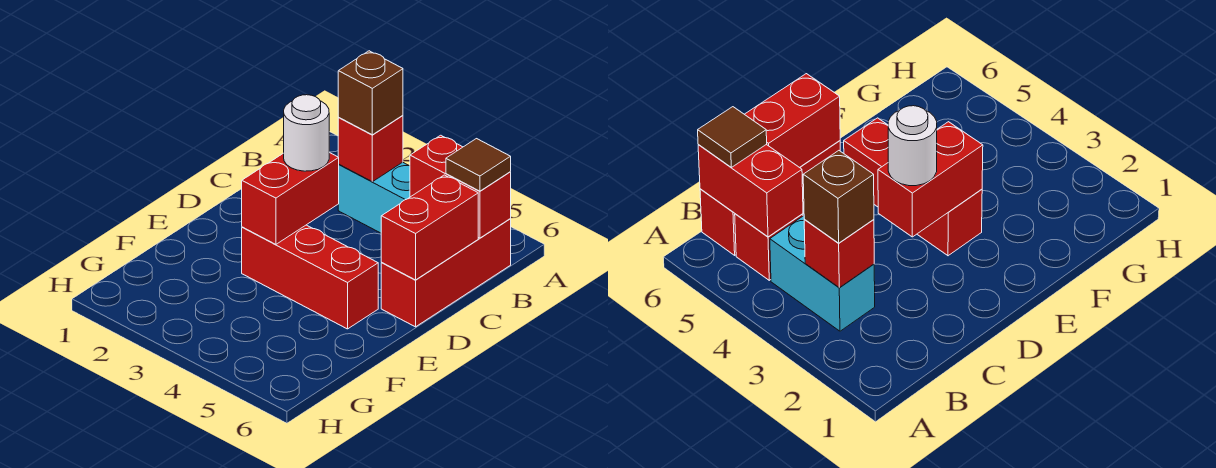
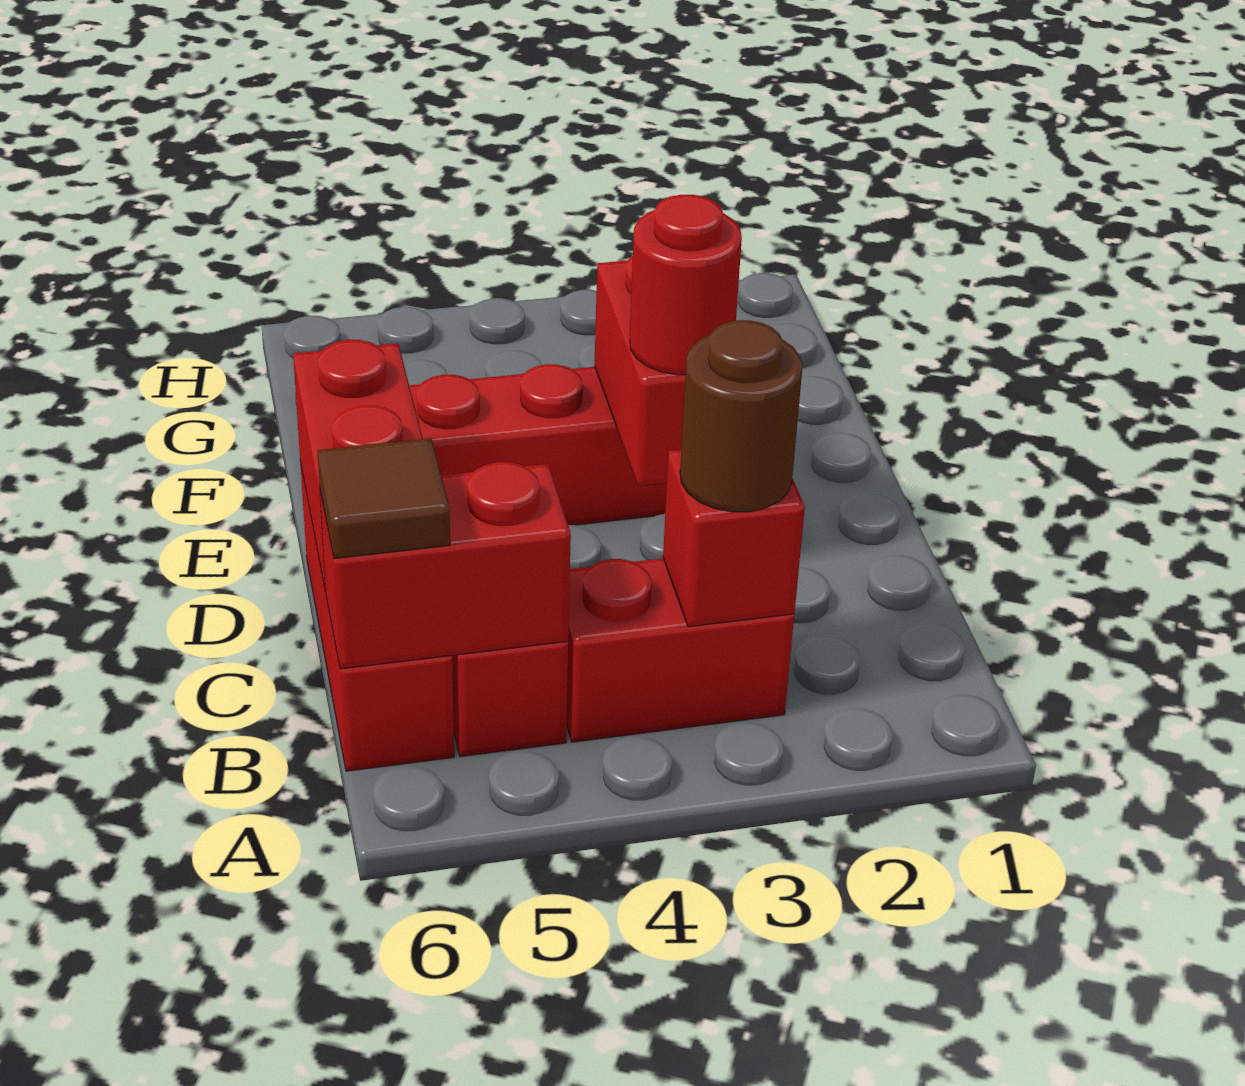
cyan brick B3:B4 level 1 -> red brick B3:B4 level 1
brown brick B3 level 3 -> brown round brick B3 level 3
white round brick D3 level 3 -> red round brick D3 level 3

